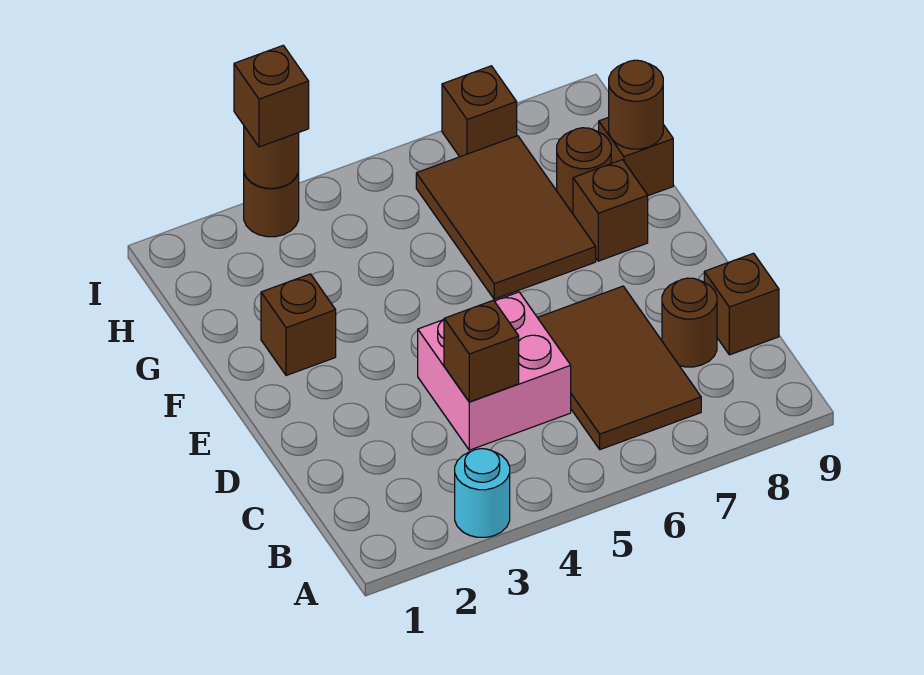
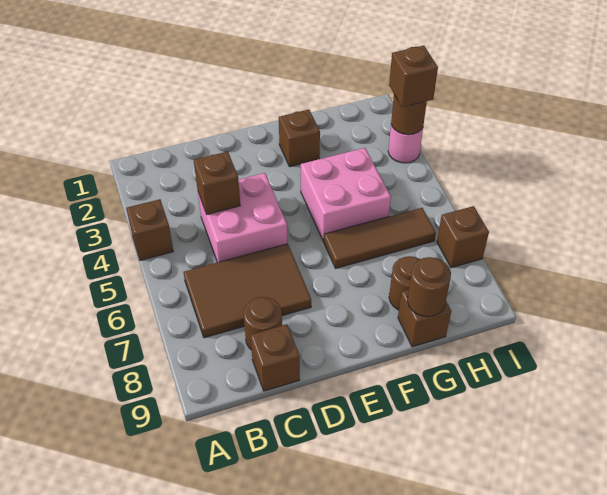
cyan round brick A3 level 1 -> none
none -> pink brick F4:G5 level 1
brown tile F6:H7 level 1 -> brown tile F6:H6 level 1
brown brick F8 level 1 -> brown brick A4 level 1
brown round brick I3 level 1 -> pink round brick I3 level 1

